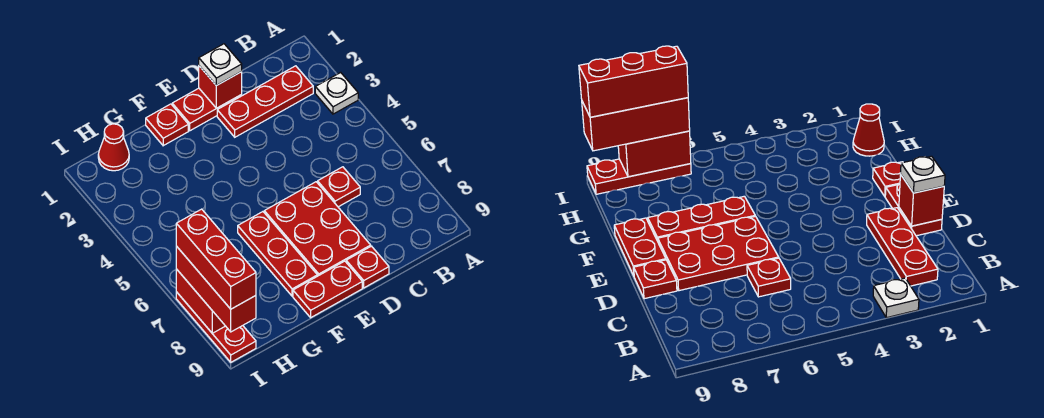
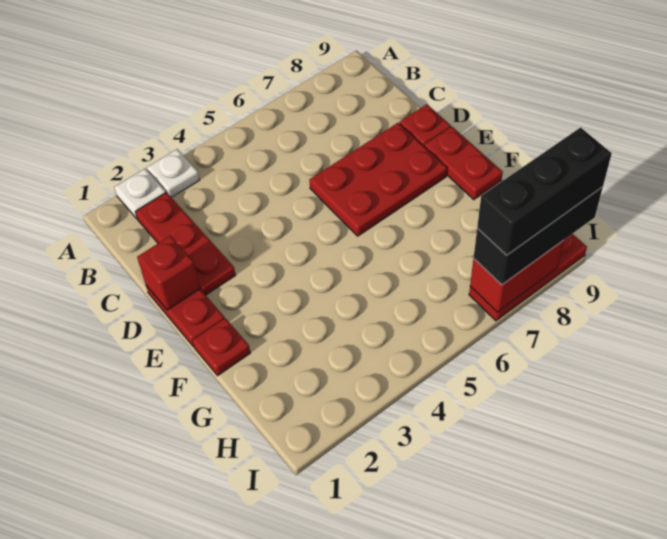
red plate C6 level 1 -> none
white plate D1 level 3 -> white plate A2 level 1
red plate F6:F8 level 1 -> none
red cone H1 level 1 -> none
red brick I7:I9 level 3 -> black brick I7:I9 level 3
red brick I7:I9 level 4 -> black brick I7:I9 level 4

